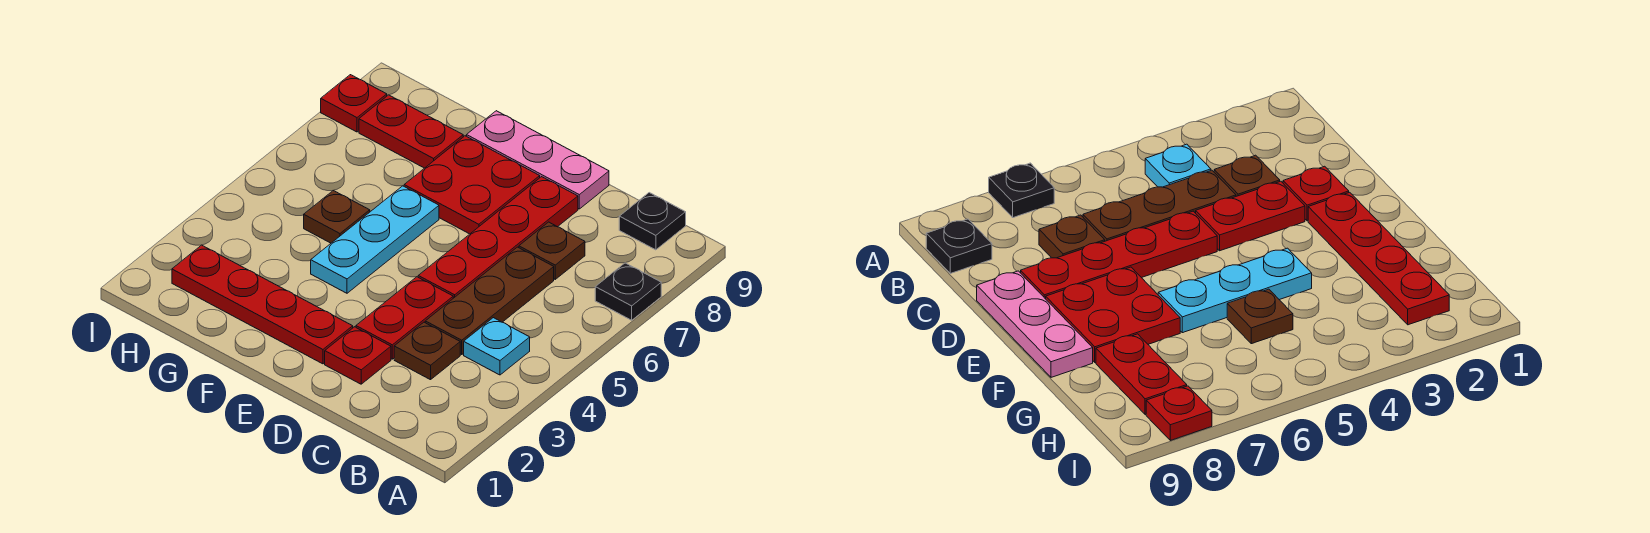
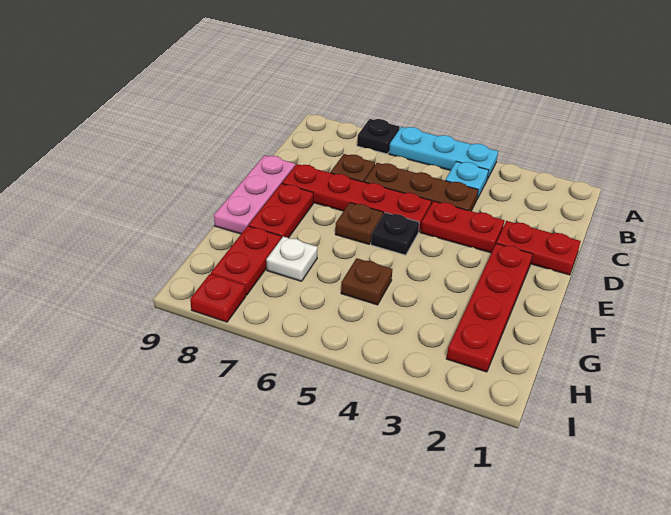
black plate B9 level 1 -> black plate E5 level 1
brown plate C3 level 1 -> brown plate E6 level 1
red plate D2 level 1 -> red plate D1:D2 level 1
red plate E7:F8 level 1 -> red plate E8:F8 level 1
cyan plate F4:F6 level 1 -> cyan plate A4:A6 level 1
none -> white plate G7 level 1

